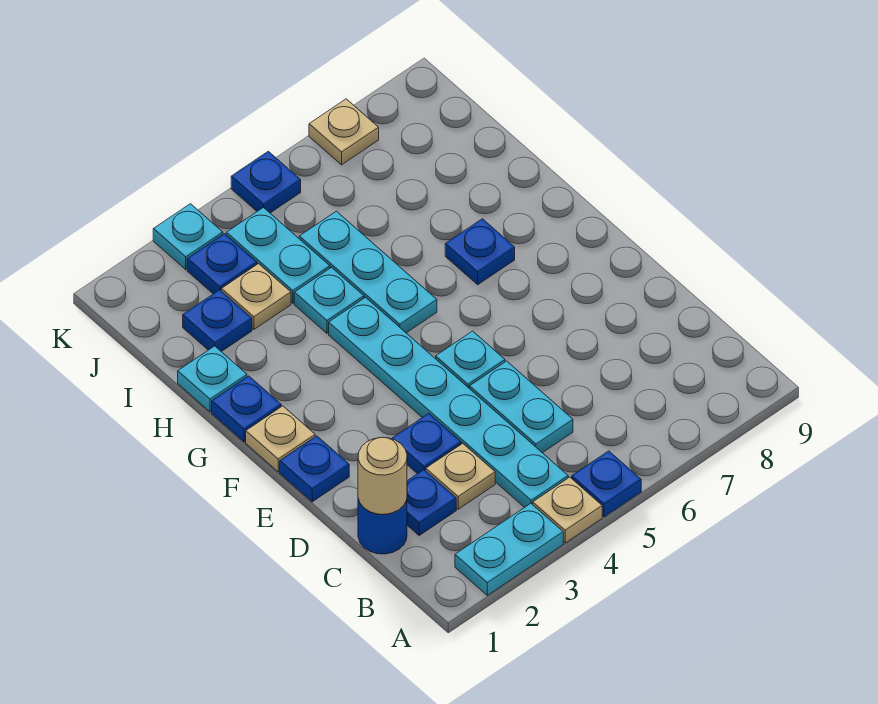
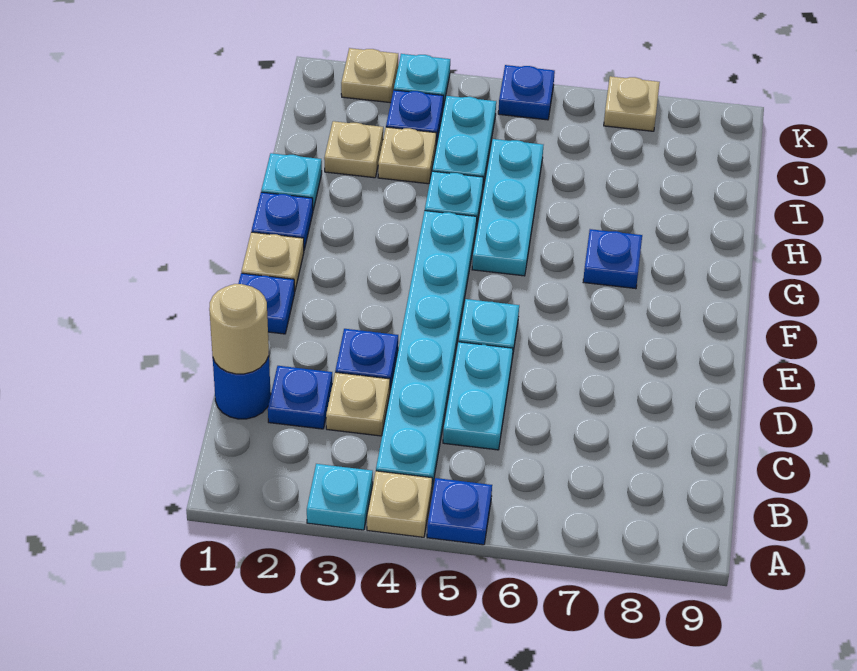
cyan plate A2:A3 level 1 -> cyan plate A3 level 1
blue plate I2 level 1 -> tan plate I2 level 1
none -> tan plate K2 level 1

